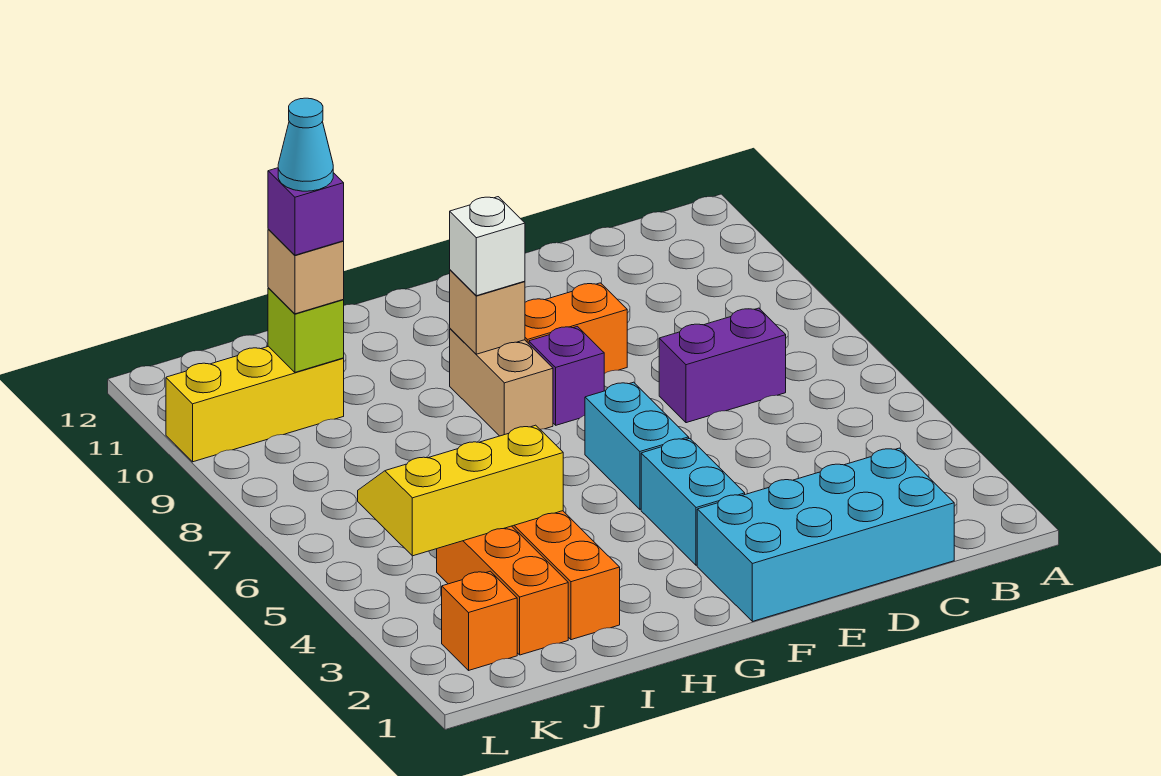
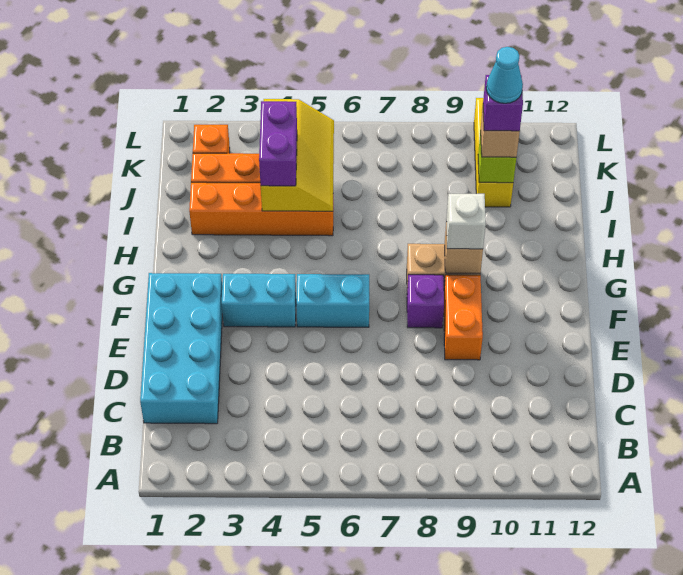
purple brick C7:D7 level 1 -> purple brick I4:J4 level 3

